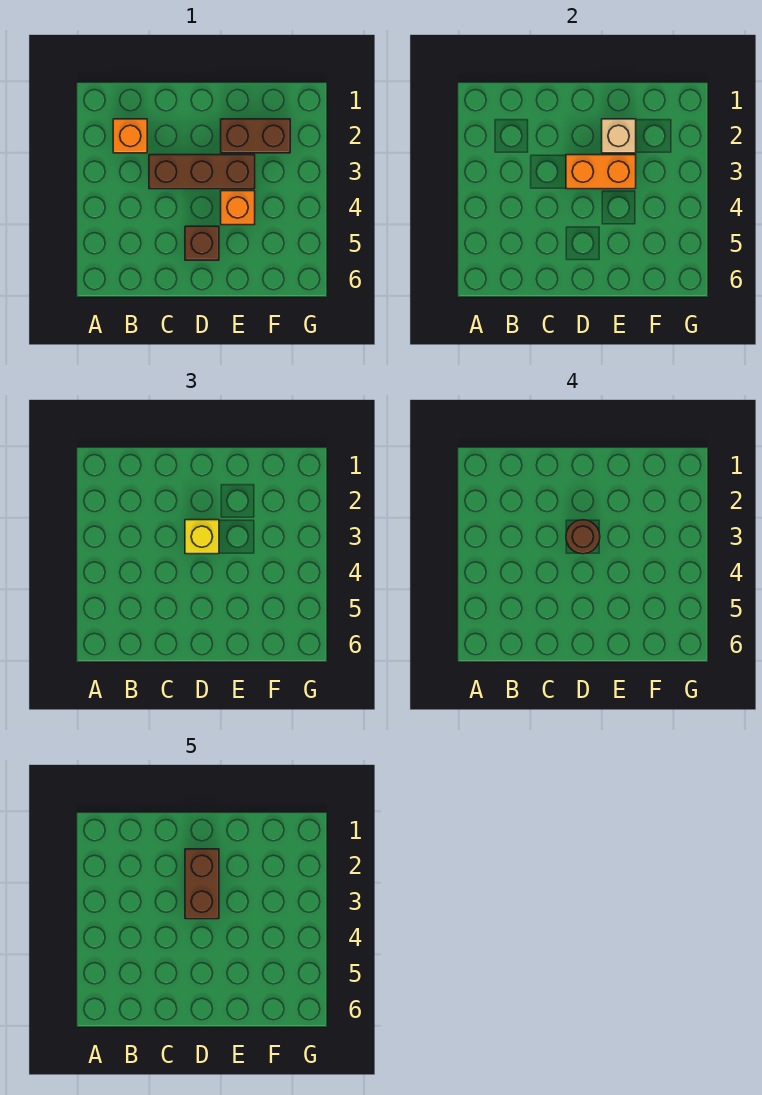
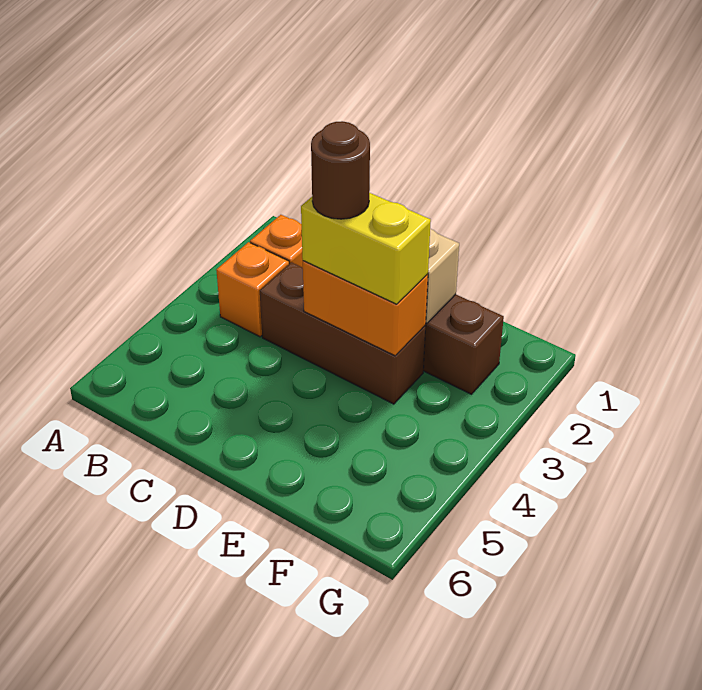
brown brick D2:D3 level 5 -> none
yellow brick D3 level 3 -> yellow brick D3:E3 level 3
brown brick D5 level 1 -> none
orange brick E4 level 1 -> orange brick B3 level 1

